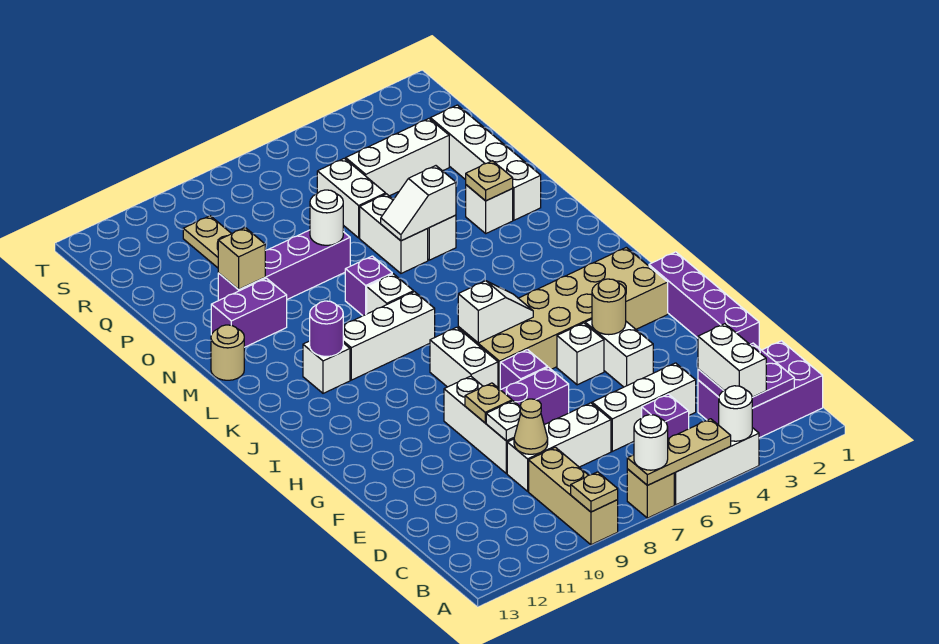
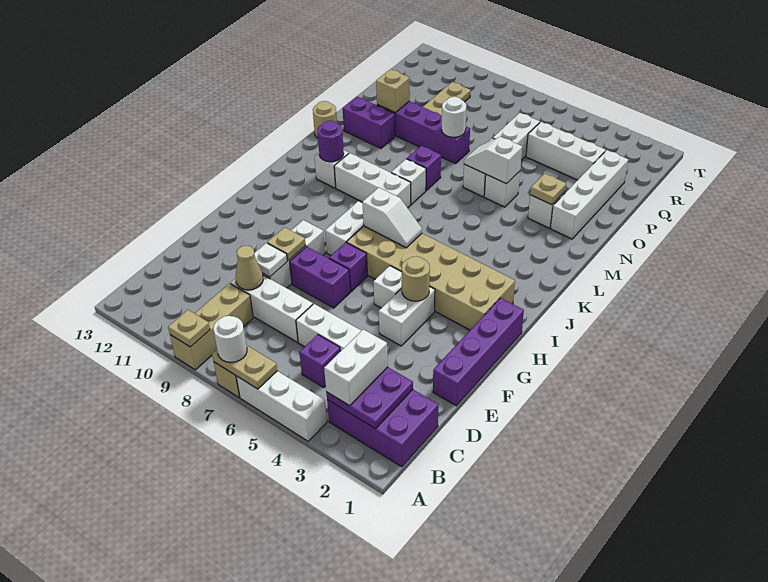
white round brick A4 level 2 -> none
tan plate A5:A7 level 2 -> tan plate A6:A7 level 2

